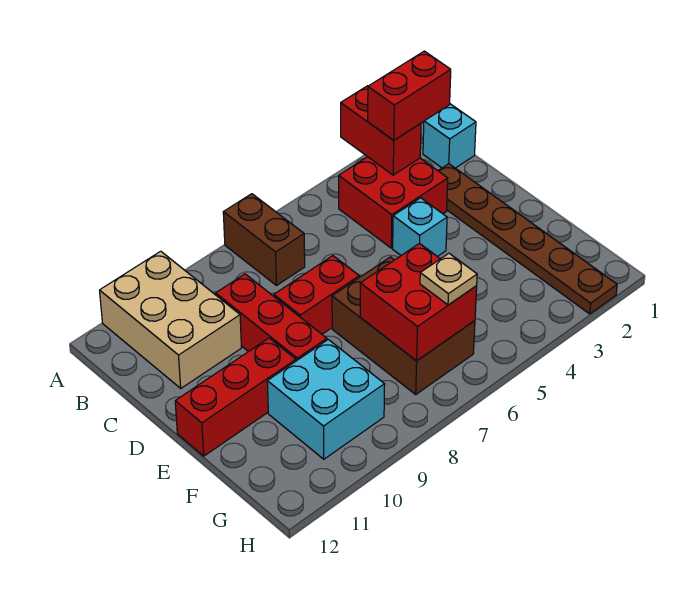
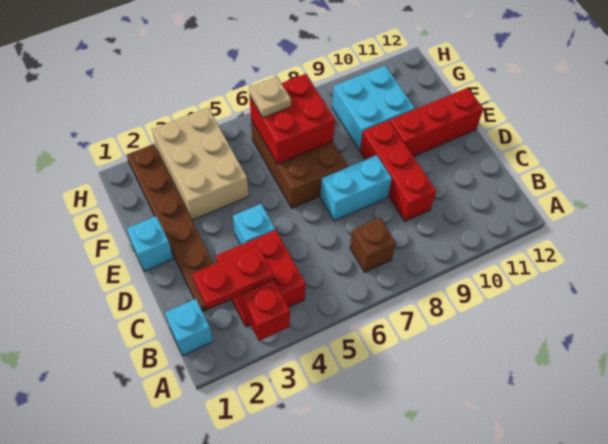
brown brick A7:B7 level 1 -> brown brick B7 level 1
tan brick A10:C11 level 1 -> tan brick F3:H4 level 1
red brick B2:B3 level 3 -> red plate B2:B3 level 3
red brick D7:D8 level 1 -> cyan brick D7:D8 level 1
none -> cyan brick E1 level 1

